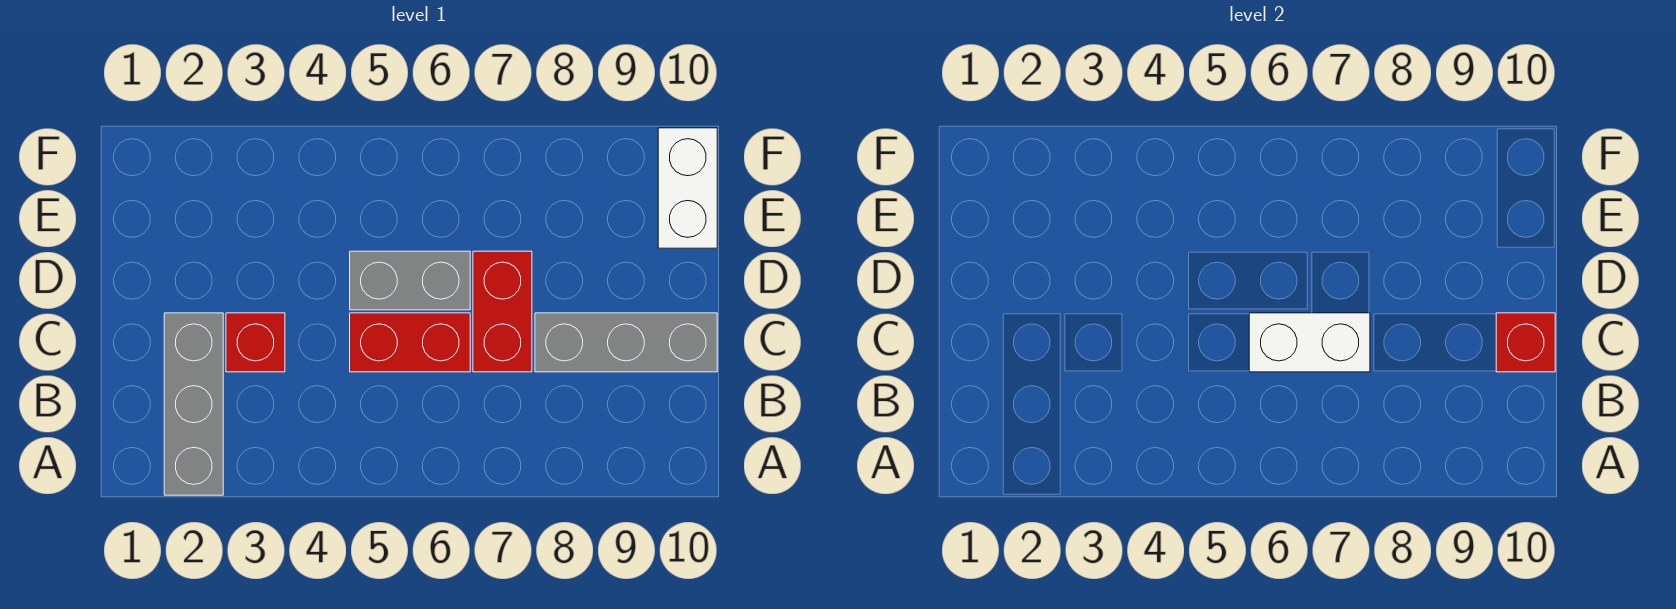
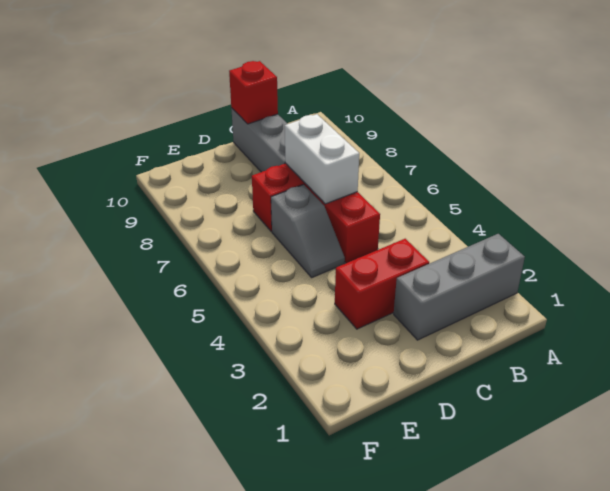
red brick C3 level 1 -> red brick C3:D3 level 1
grey brick D5:D6 level 1 -> grey slope D5:D6 level 1 top 6
white brick E10:F10 level 1 -> none

